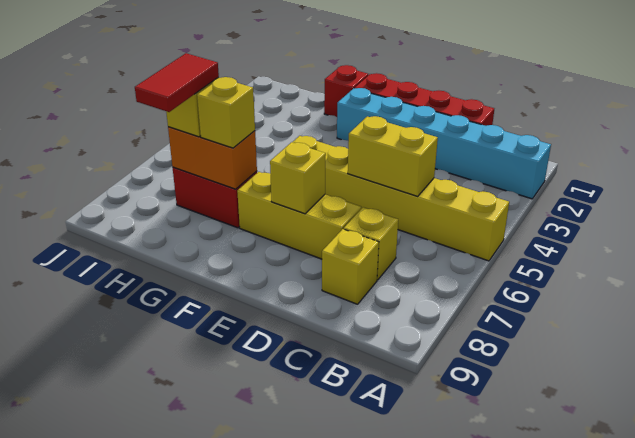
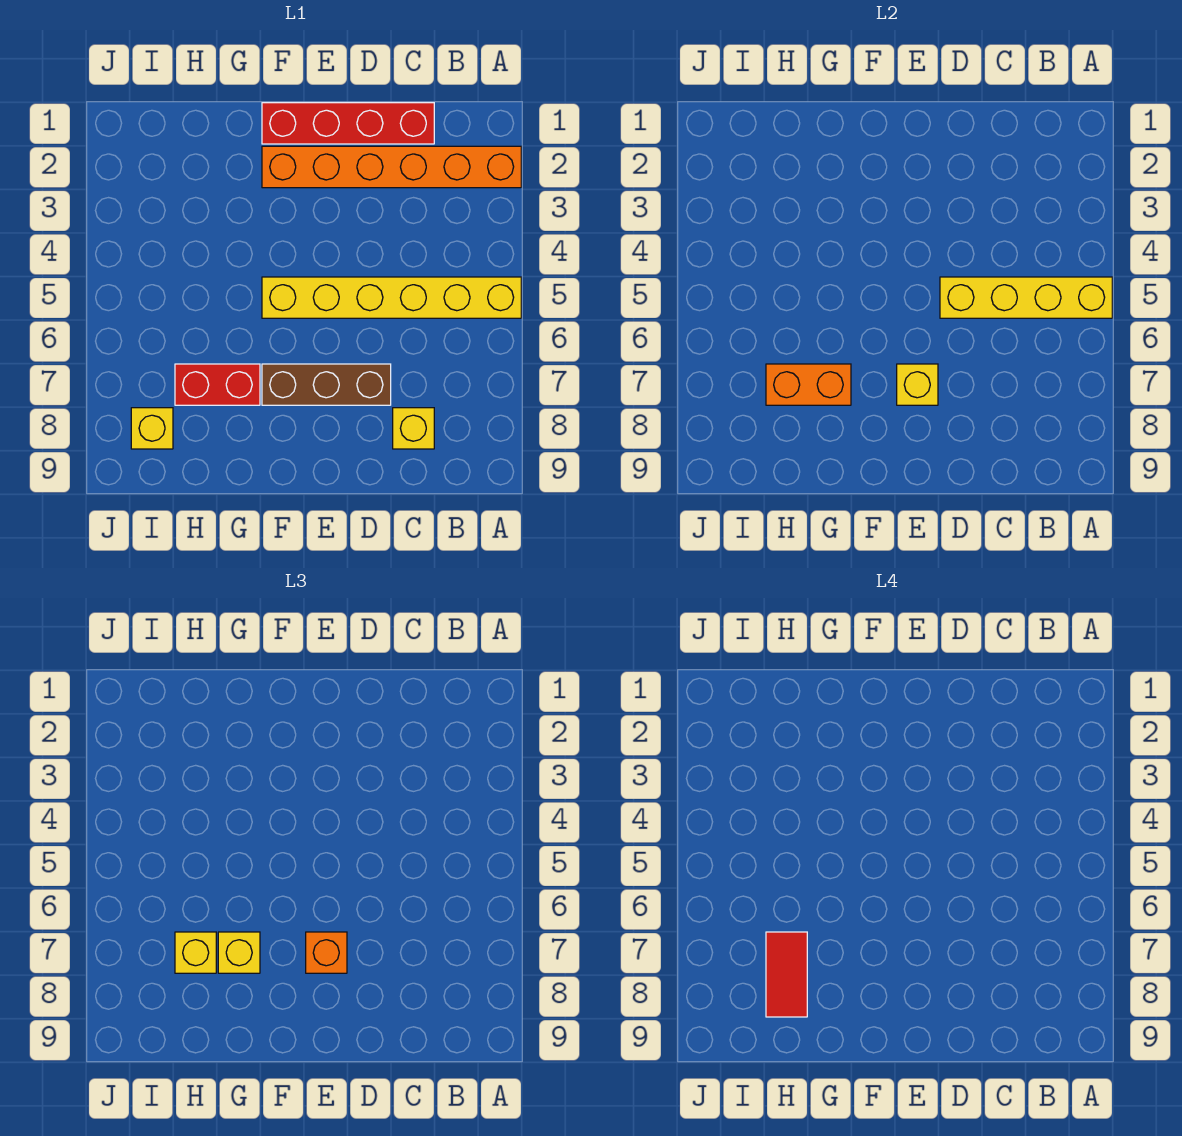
cyan brick A2:F2 level 1 -> orange brick A2:F2 level 1
yellow brick C5:D5 level 2 -> yellow brick A5:D5 level 2
yellow brick C7 level 1 -> yellow brick I8 level 1
yellow brick D7:F7 level 1 -> brown brick D7:F7 level 1
none -> orange brick E7 level 3
red brick G1 level 1 -> none

